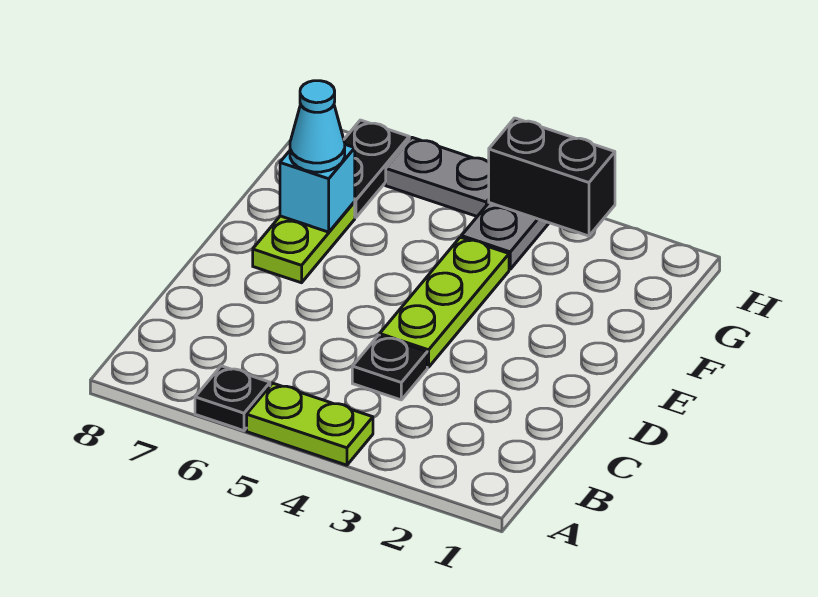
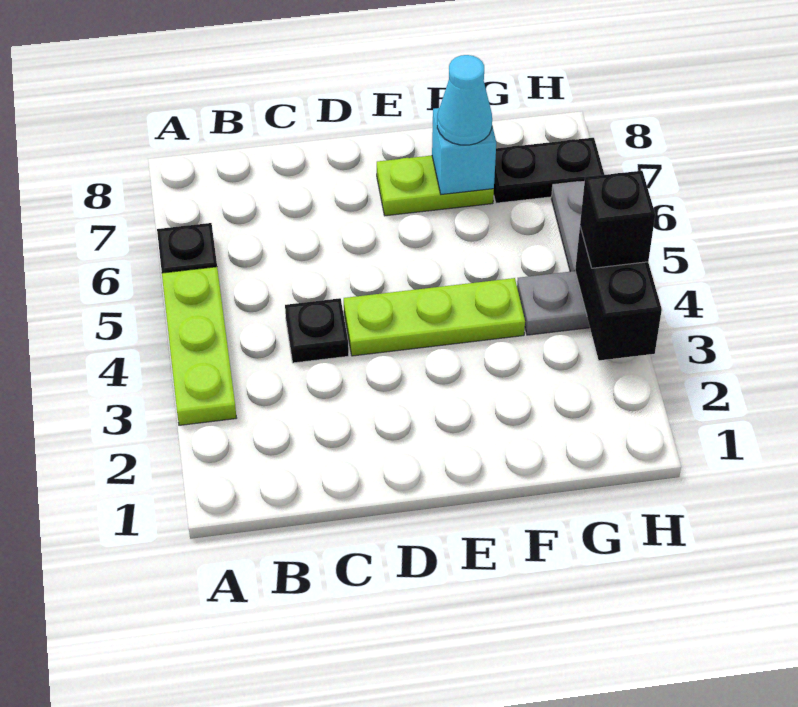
lime plate A4:A5 level 1 -> lime plate A3:A5 level 1
none -> black brick H4 level 3

